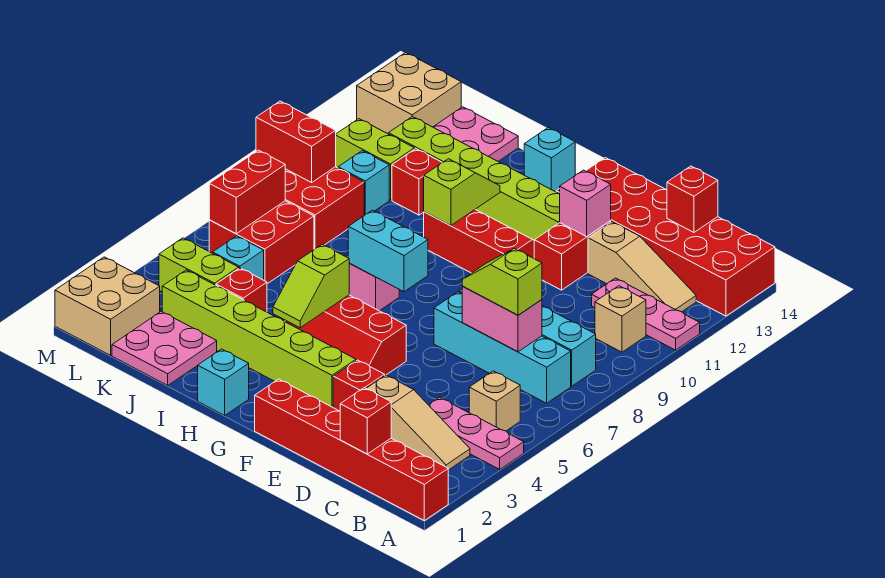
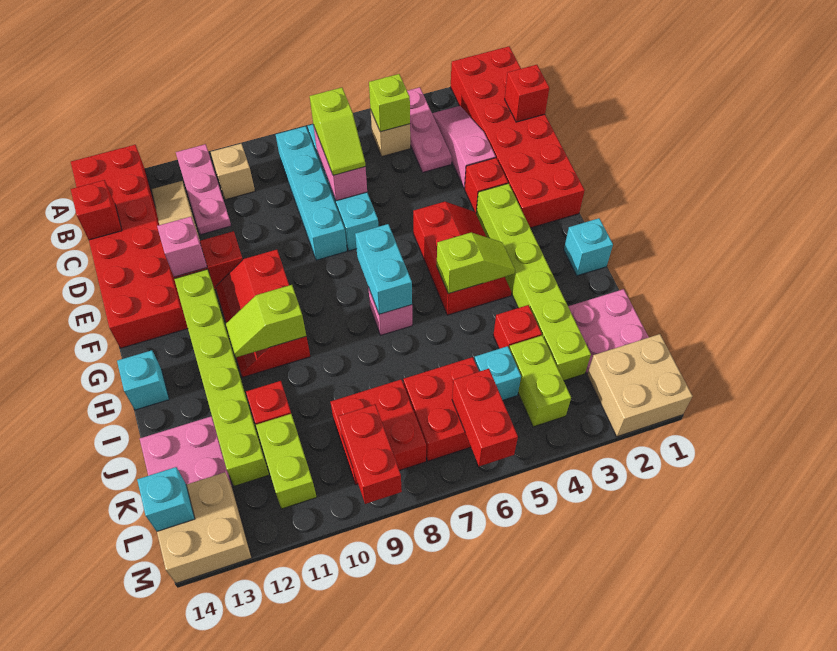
red brick A1:F1 level 1 -> red brick A1:F2 level 1
tan slope B3:D3 level 1 top D -> pink slope B3:D3 level 1 top D
none -> lime brick B5 level 2
cyan brick K10 level 1 -> cyan brick L14 level 2
red brick L6:L7 level 2 -> red brick L6:M6 level 2

